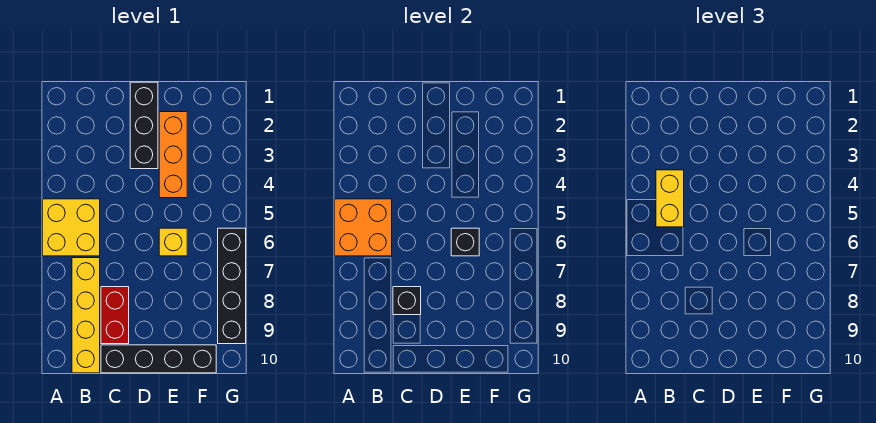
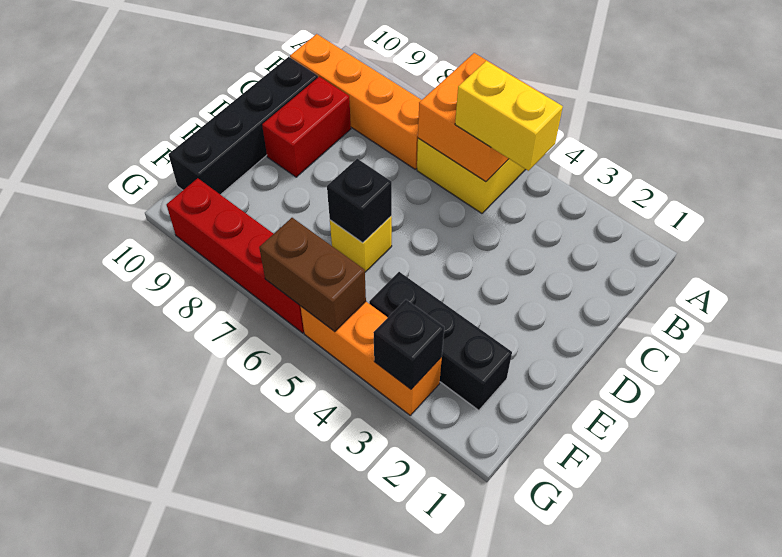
yellow brick B7:B10 level 1 -> orange brick B7:B10 level 1
red brick C8:C9 level 1 -> red brick C9:D9 level 1
black brick C8 level 2 -> black brick G3 level 2
black brick D1:D3 level 1 -> black brick F2:F4 level 1
orange brick E2:E4 level 1 -> orange brick G3:G5 level 1
none -> brown brick G5:G6 level 2
black brick G6:G9 level 1 -> red brick G6:G9 level 1

